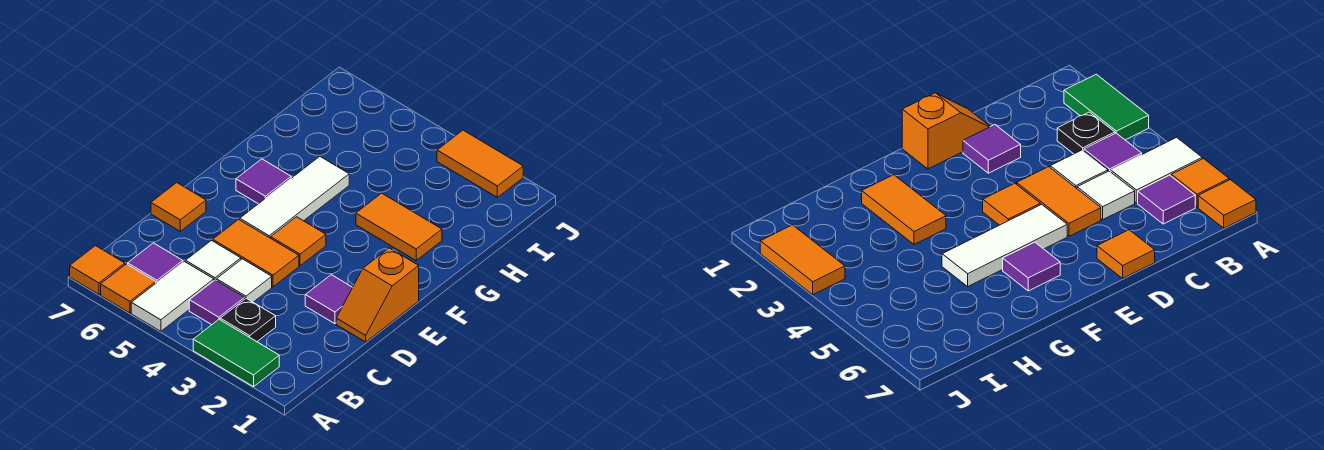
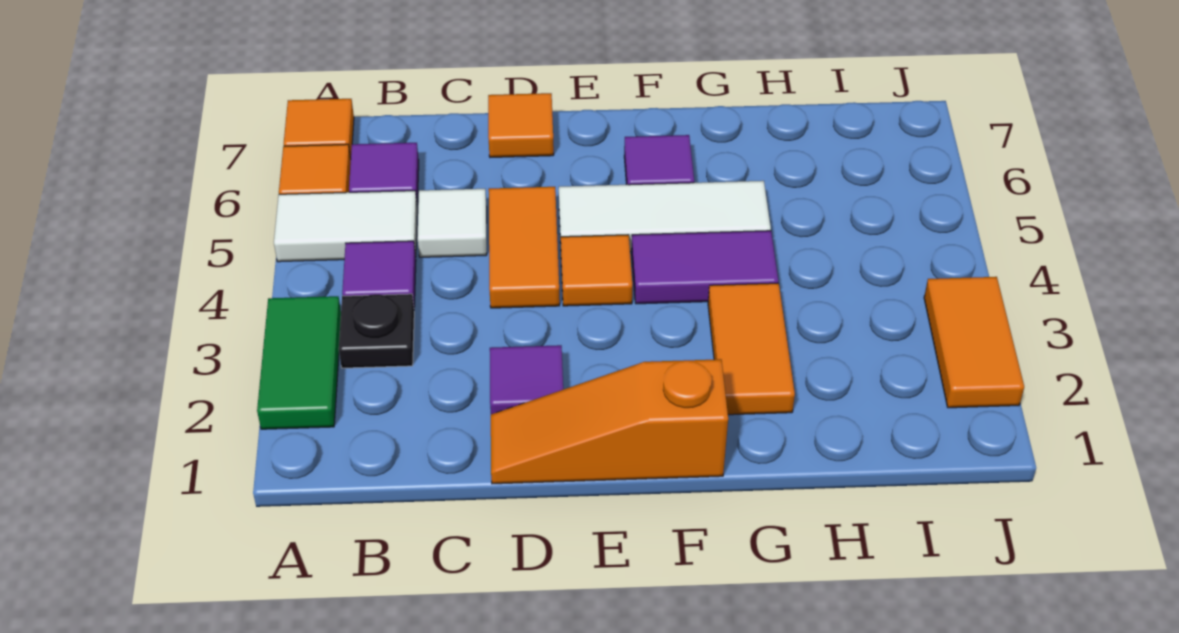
white tile C4 level 1 -> none
orange slope D1:E1 level 1 top E -> orange slope D1:F1 level 1 top F
none -> purple tile F4:G4 level 1

